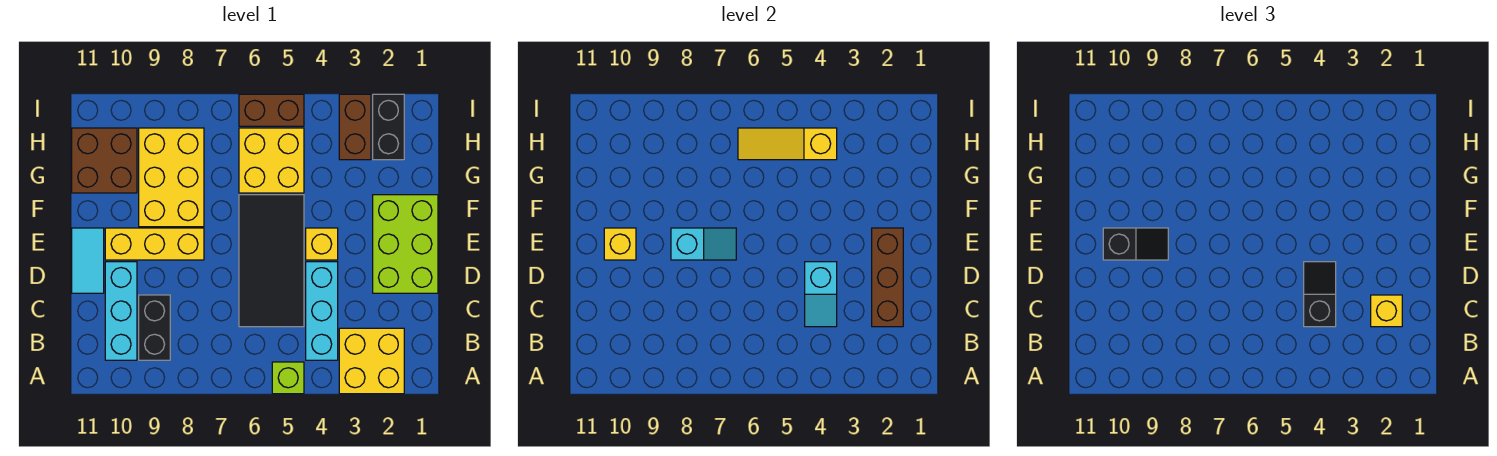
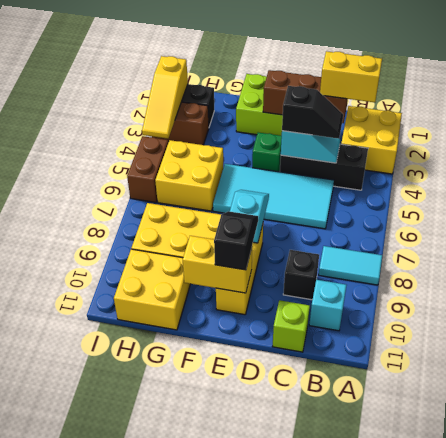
lime brick A5 level 1 -> lime brick C11 level 1
cyan brick B4:D4 level 1 -> black brick B4:D4 level 1
black brick B9:C9 level 1 -> black brick C9 level 1
cyan brick B10:D10 level 1 -> cyan brick B10 level 1
yellow brick C2 level 3 -> yellow brick B2:C2 level 3
black slope C4:D4 level 3 top C -> black slope C4:D4 level 3 top D
black tile C5:F6 level 1 -> cyan tile C5:F6 level 1
cyan tile D11:E11 level 1 -> cyan tile A8:B8 level 1
yellow brick E4 level 1 -> green brick E4 level 1
yellow brick E10 level 2 -> yellow brick E10:F10 level 2
brown brick G10:H11 level 1 -> yellow brick G10:H11 level 1
yellow slope H4:H6 level 2 top 4 -> yellow slope I2:I4 level 2 top 2

